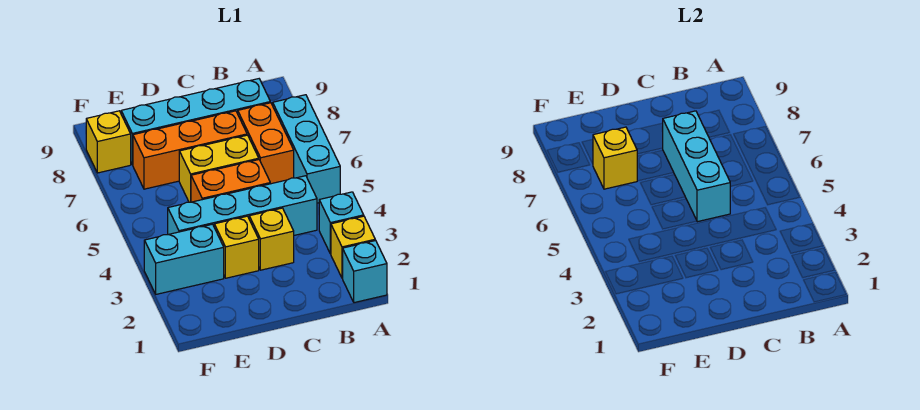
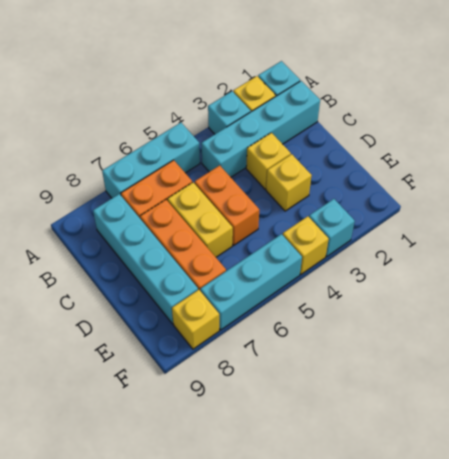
cyan brick B4:E4 level 1 -> cyan brick B1:B4 level 1
cyan brick C5:C7 level 2 -> cyan brick F5:F7 level 1
cyan brick E3:F3 level 1 -> cyan brick F3 level 1
yellow brick E7 level 2 -> yellow brick F4 level 1

